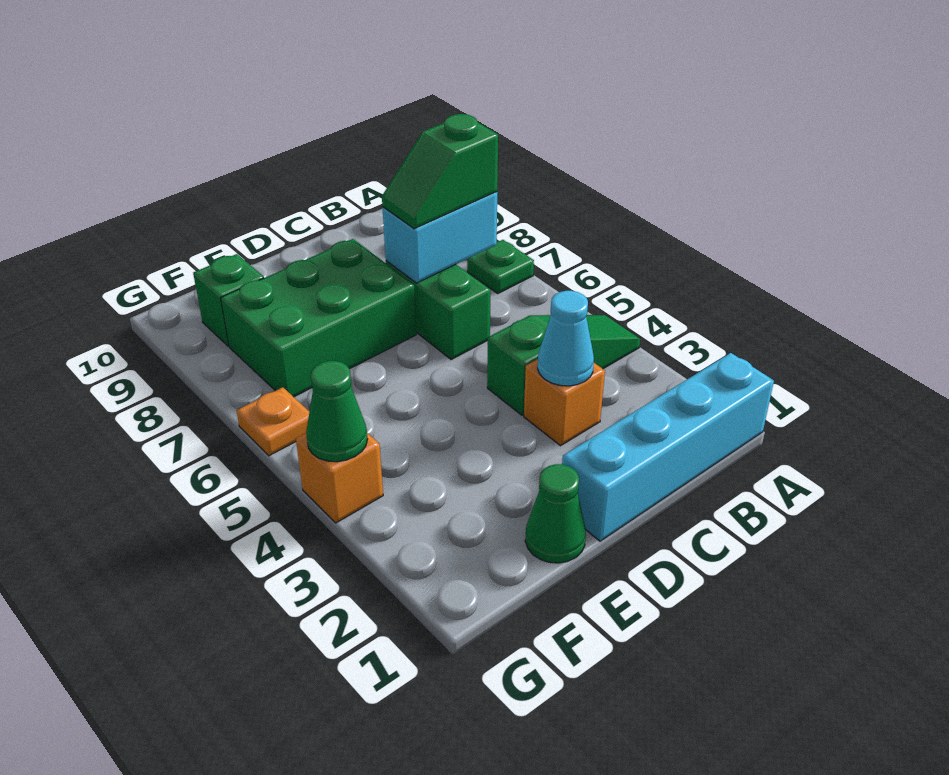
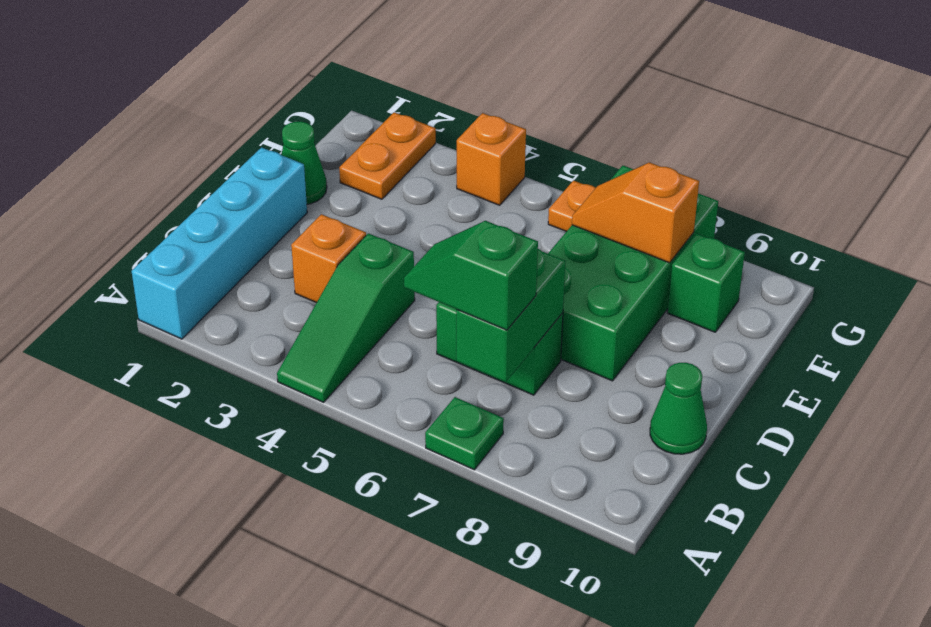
cyan brick B7:C7 level 2 -> green brick B7:C7 level 2
green slope B7:C7 level 3 top B -> green slope B6:B7 level 3 top 7
cyan cone C3 level 2 -> none
green brick D7:F8 level 1 -> green brick D7:G8 level 1
none -> orange plate F2:G2 level 1
none -> orange slope F7:F8 level 2 top 8
green cone G4 level 2 -> green cone C10 level 1

